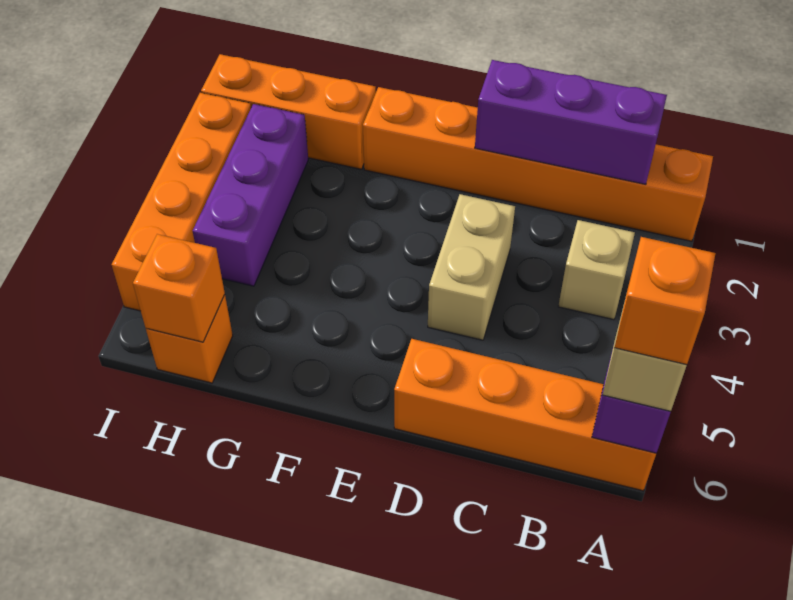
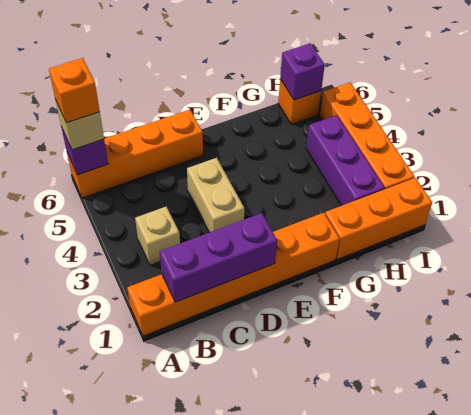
orange brick H6 level 2 -> purple brick H6 level 2

